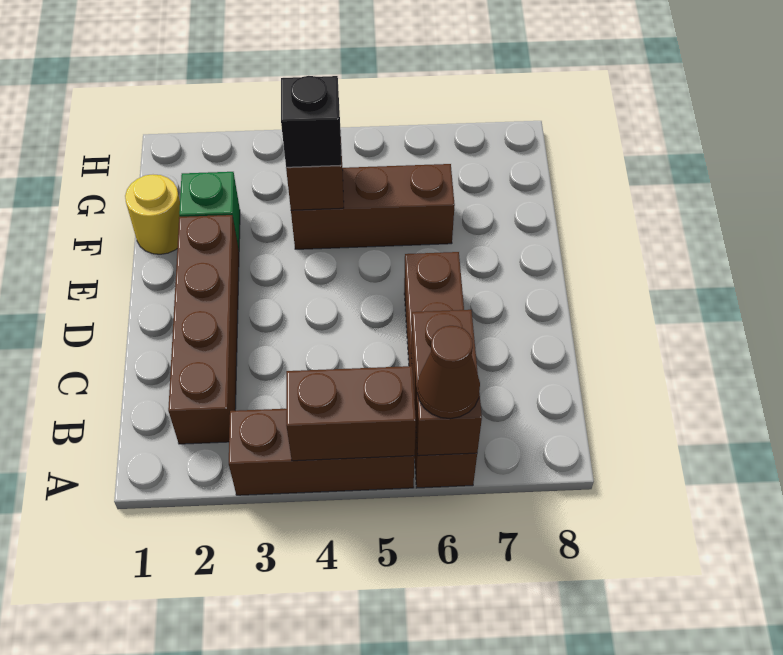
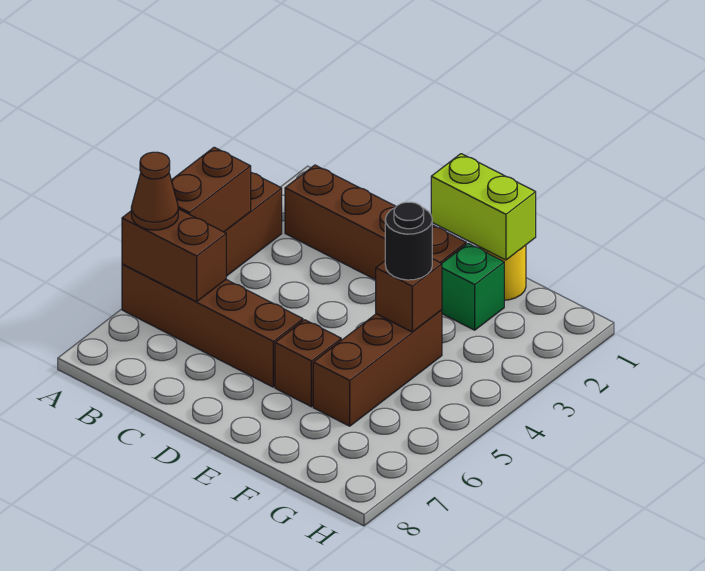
none -> lime brick E1:F1 level 2
none -> brown brick E6 level 1
black brick F4 level 3 -> black round brick F4 level 3

